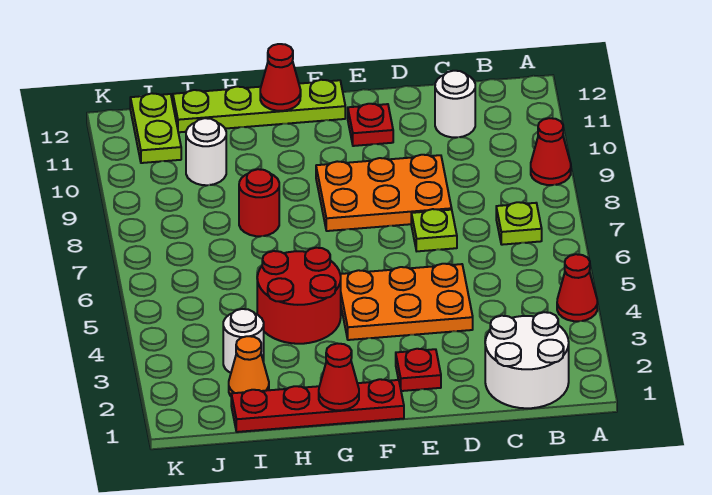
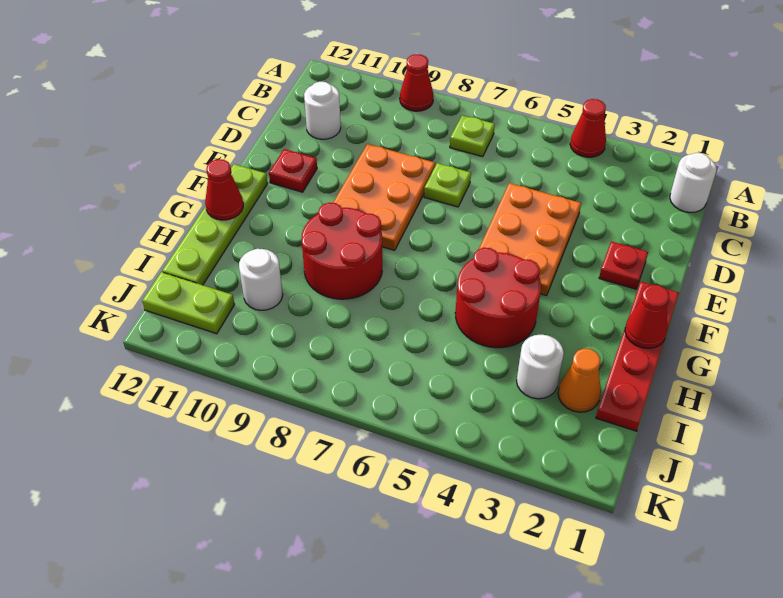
white round brick B1:C2 level 1 -> white round brick B1 level 1
red round brick H8 level 1 -> red round brick G8:H9 level 1

